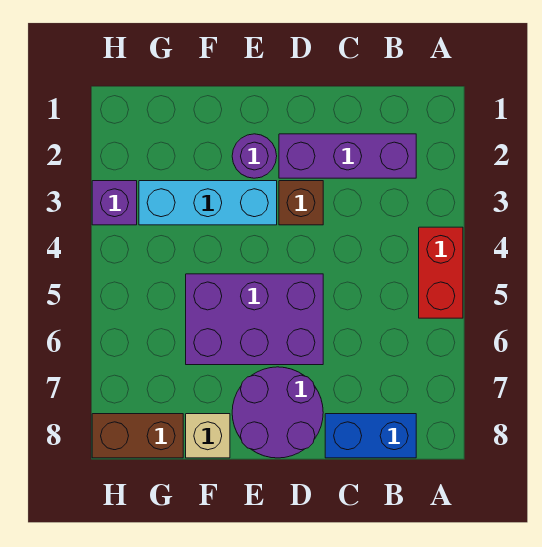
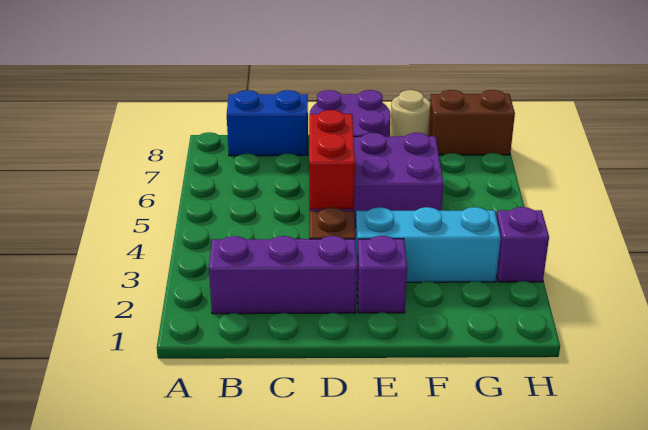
red brick A4:A5 level 1 -> red brick D4:D5 level 2
purple round brick E2 level 1 -> purple brick E2 level 1
tan brick F8 level 1 -> tan round brick F8 level 1

